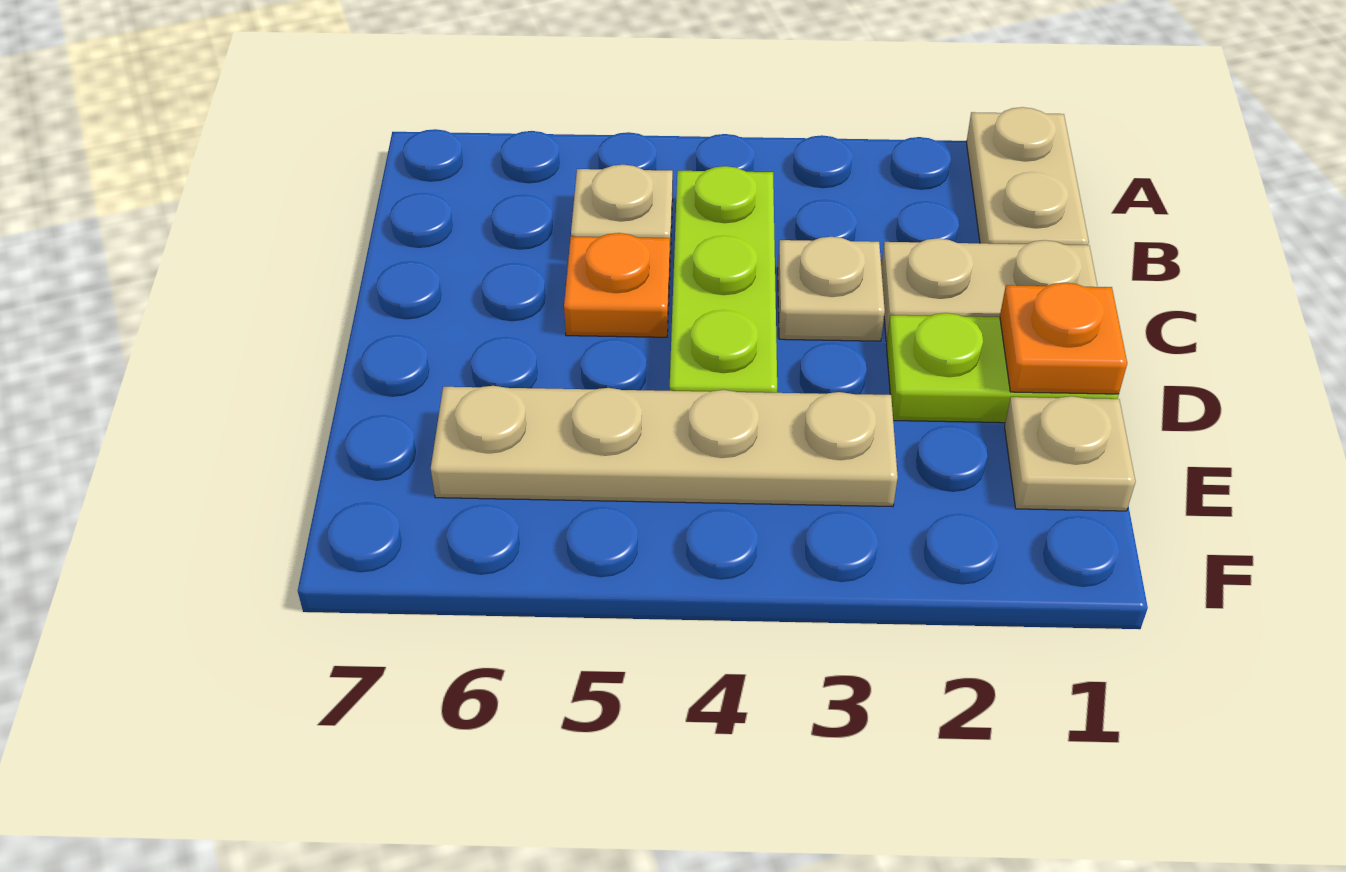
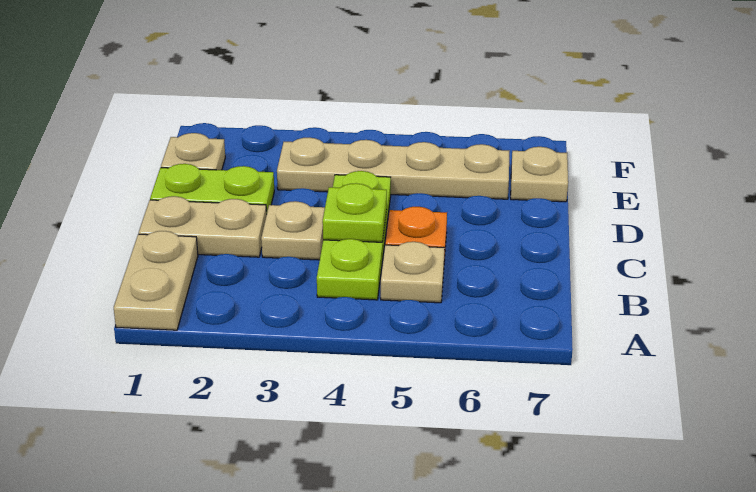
none -> lime plate C4 level 2
orange plate D1 level 2 -> none
none -> tan plate E7 level 1

